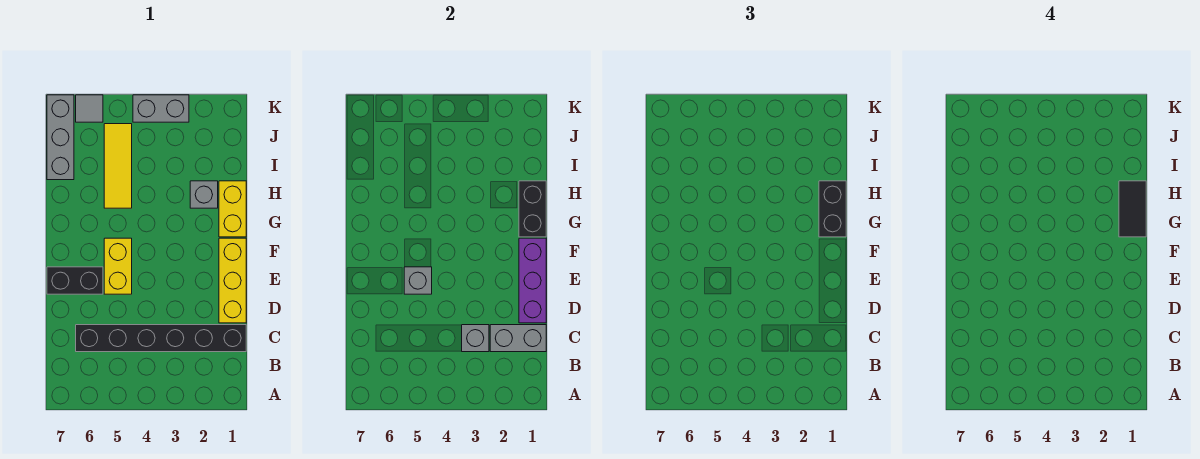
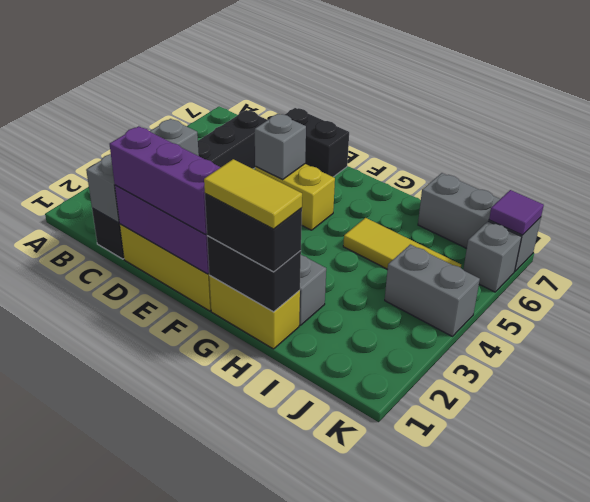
none -> purple brick D1:F1 level 3
black brick E6:E7 level 1 -> black brick D7:E7 level 1
black tile G1:H1 level 4 -> yellow tile G1:H1 level 4
grey brick K3:K4 level 1 -> grey brick J4:K4 level 1
grey tile K6 level 1 -> grey brick K6 level 1
none -> purple tile K7 level 2

